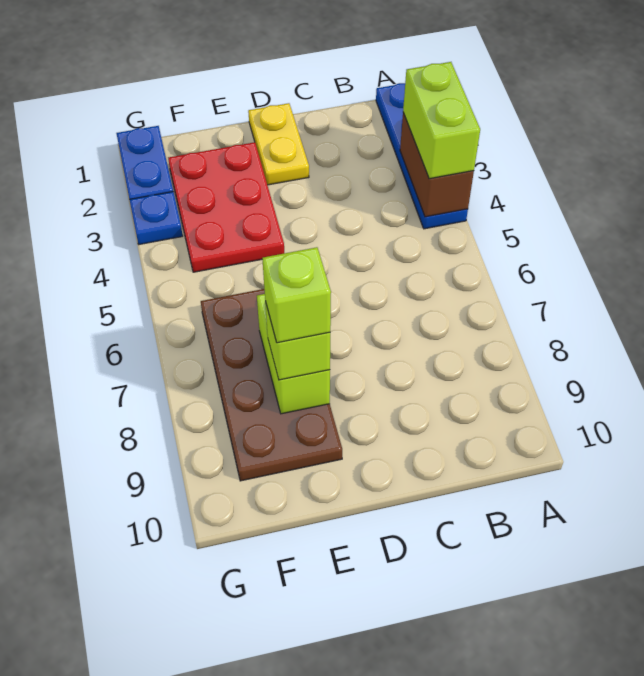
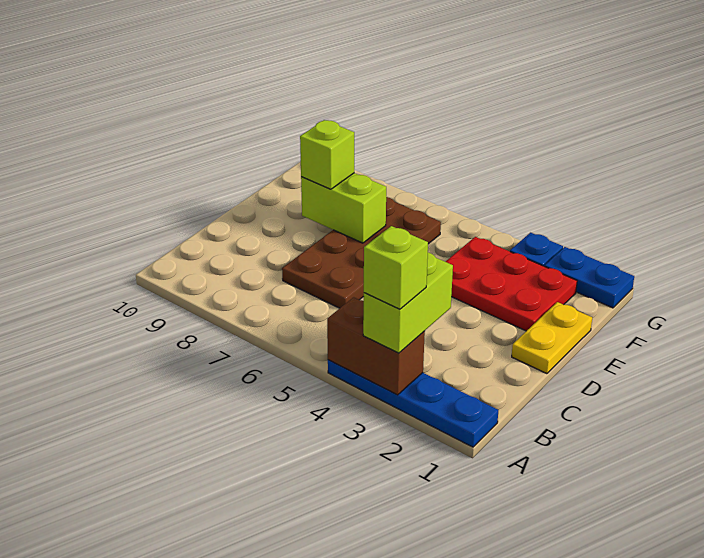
lime brick A3:A4 level 3 -> lime brick A3:B3 level 3
yellow plate D1:D2 level 1 -> yellow plate D1:E1 level 1
brown plate E6:F9 level 1 -> brown plate C6:F7 level 1
lime brick E8 level 4 -> lime brick A3 level 4

